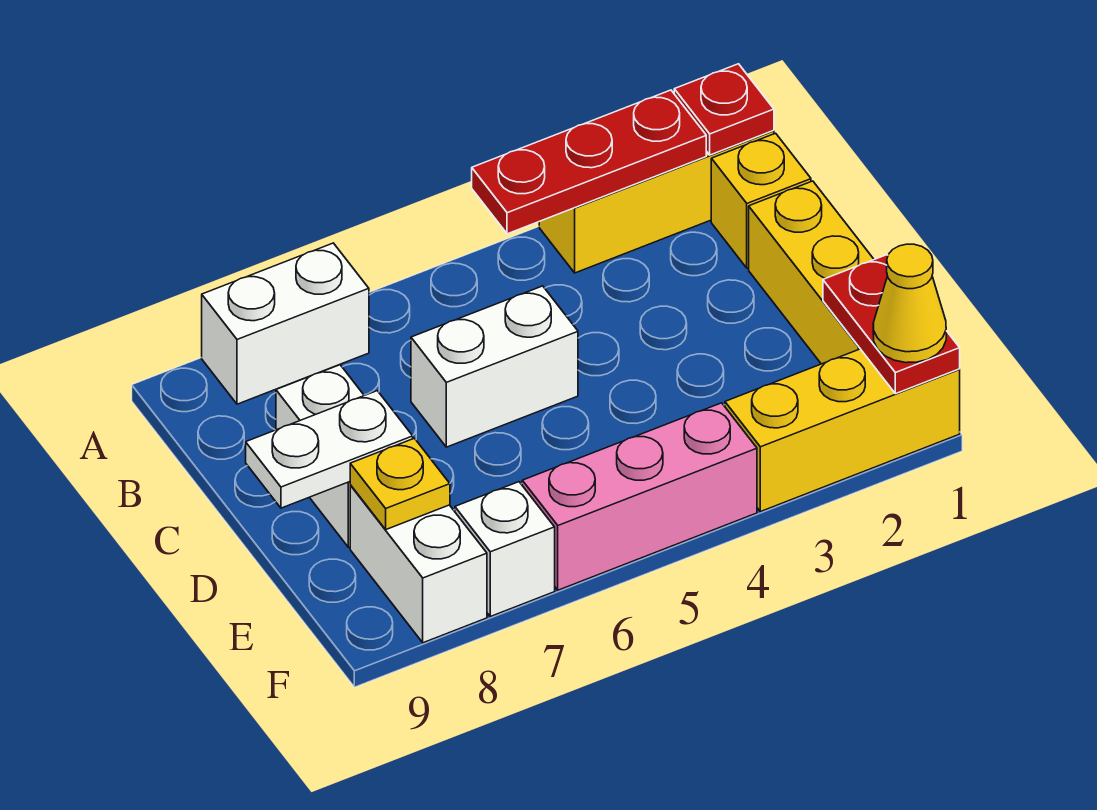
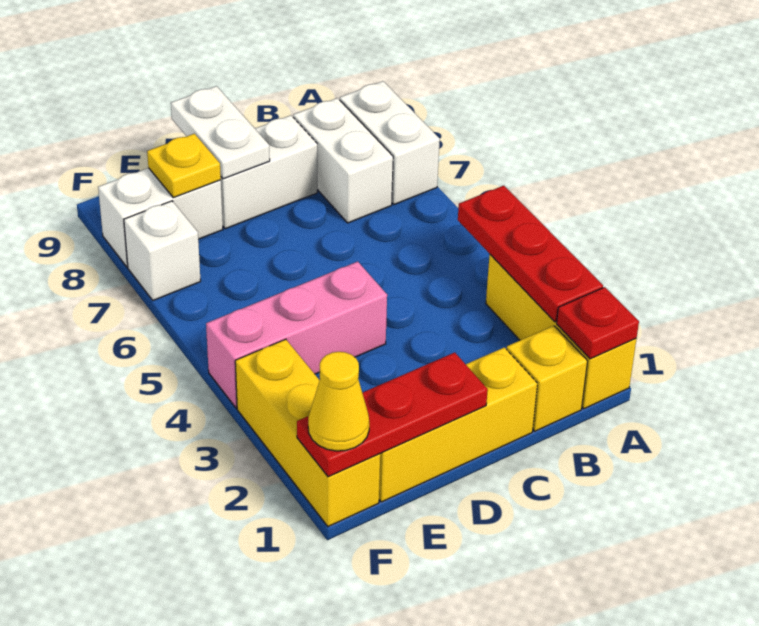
white brick C5:C6 level 1 -> white brick B7:B8 level 1
red plate E1:F1 level 2 -> red plate D1:F1 level 2
pink brick F4:F6 level 1 -> pink brick D4:F4 level 1

